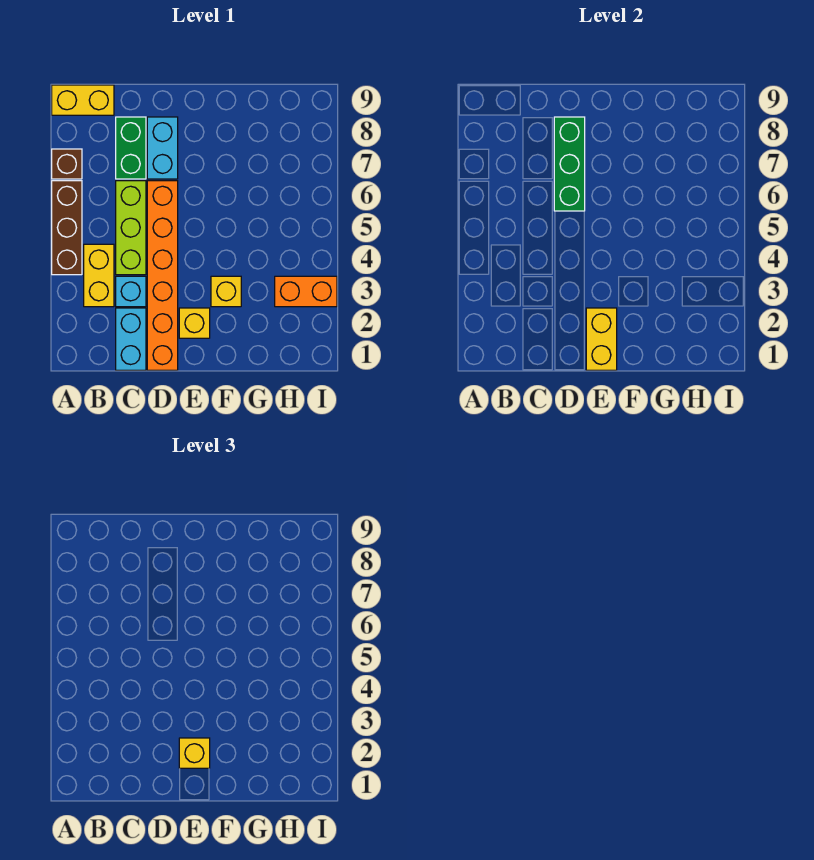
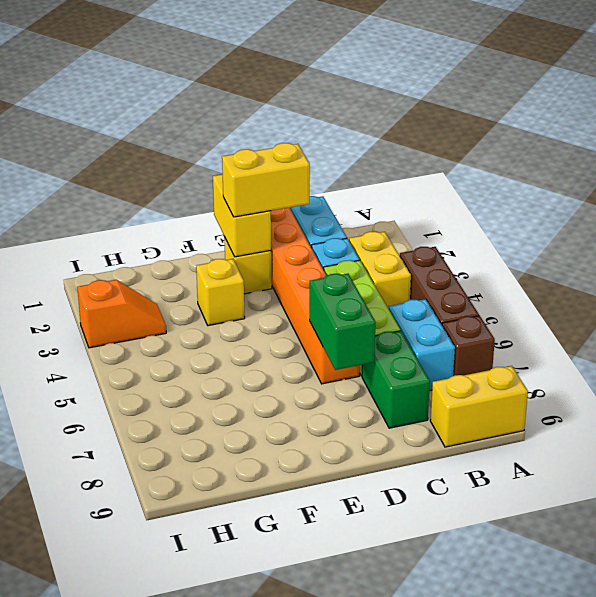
green brick D6:D8 level 2 -> green brick D6:D7 level 2
cyan brick D7:D8 level 1 -> cyan brick B6:B7 level 1
yellow brick E2 level 3 -> yellow brick D2:E2 level 3
orange brick H3:I3 level 1 -> orange slope H3:I3 level 1 top I

